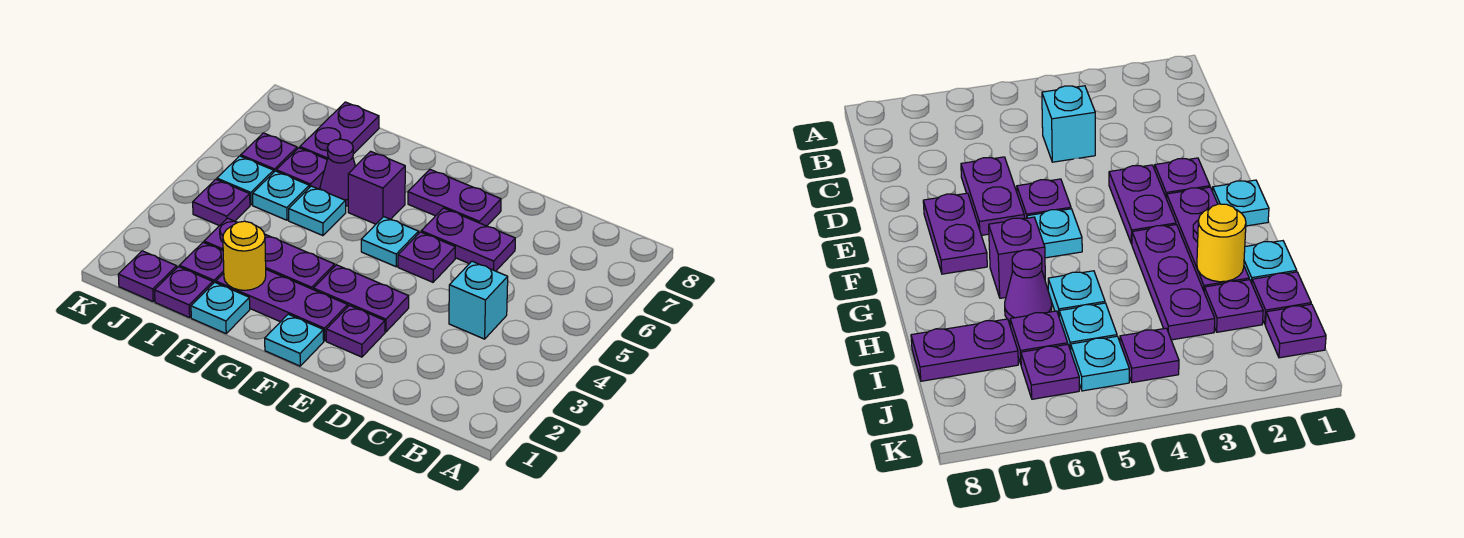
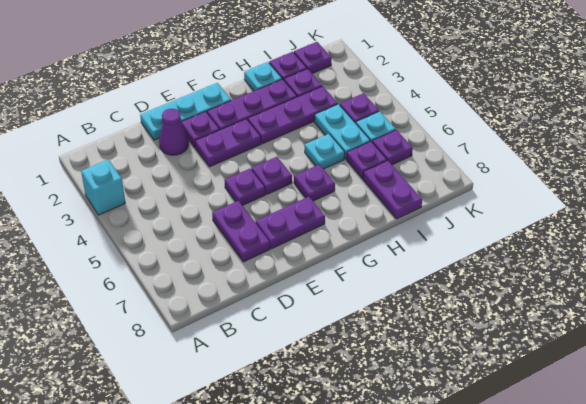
cyan brick C4 level 1 -> cyan brick A3 level 1
purple plate D6:E6 level 1 -> purple plate D6:D7 level 1
cyan plate F1 level 1 -> cyan plate D1:F1 level 1
cyan plate F5 level 1 -> purple plate F5 level 1
purple brick G6 level 1 -> purple plate G6 level 1
yellow round brick H2 level 2 -> none
purple cone H6 level 1 -> purple cone D2 level 1
cyan plate I5 level 1 -> cyan plate I4:I5 level 1

